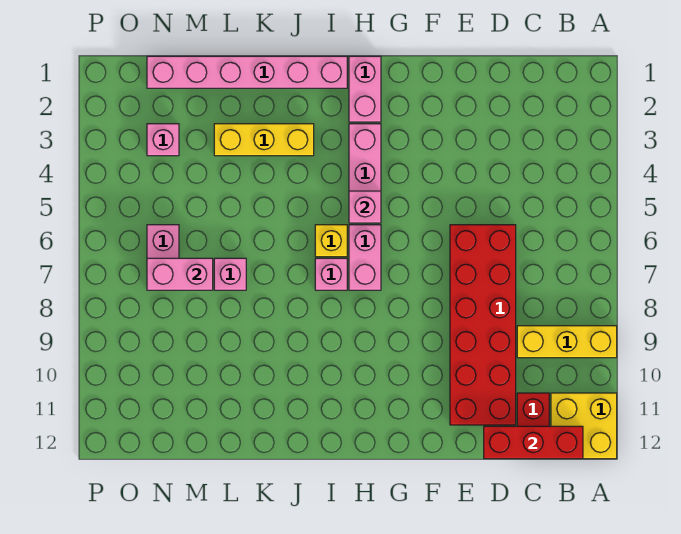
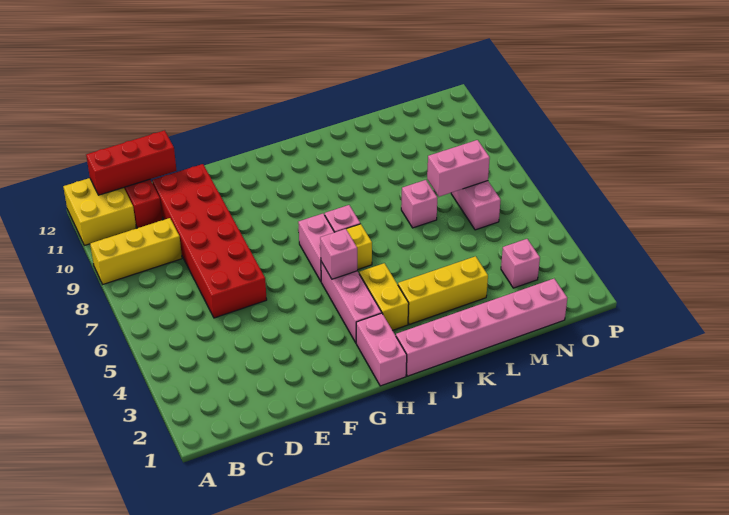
none -> yellow brick I3:I4 level 1

